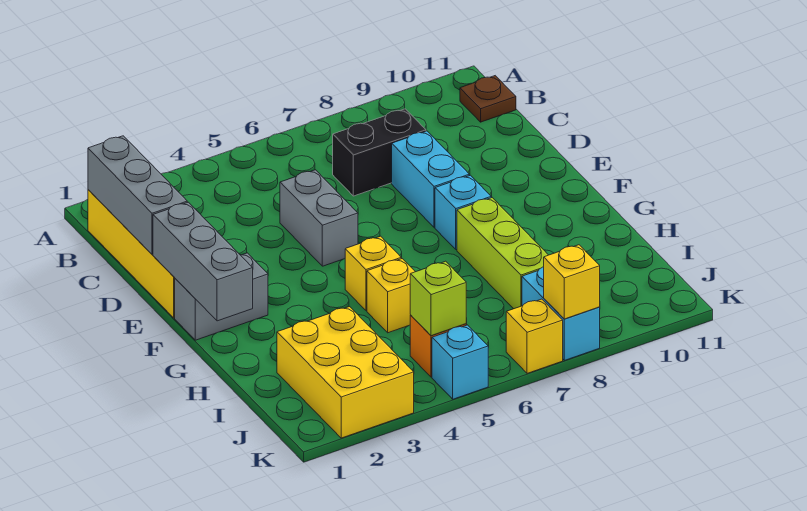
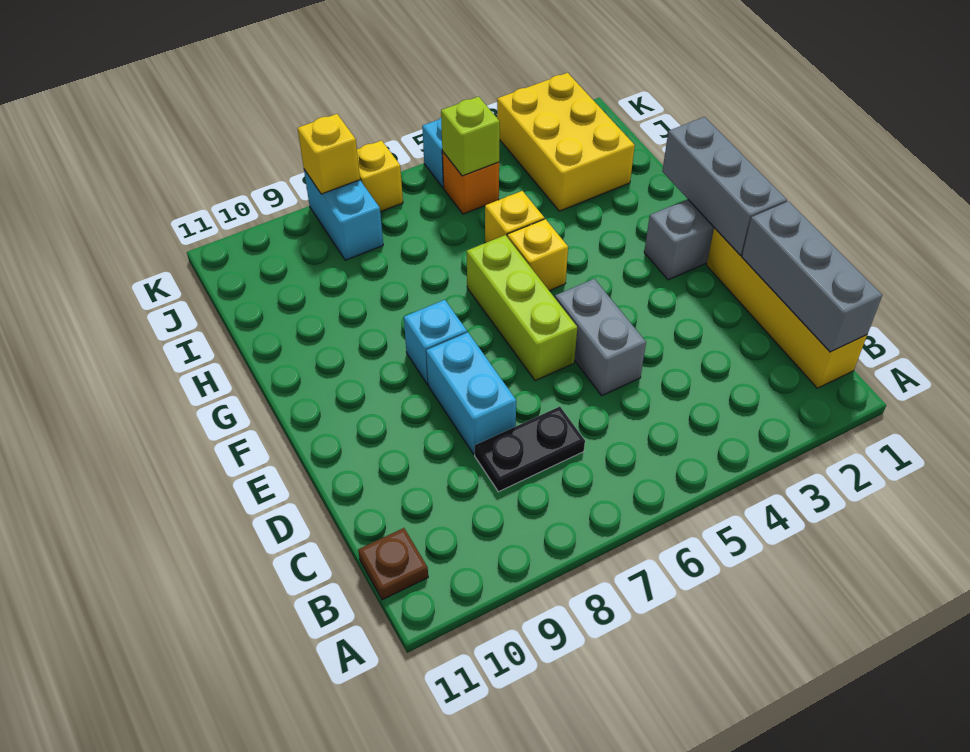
black brick C7:C8 level 1 -> black plate C7:C8 level 1
lime brick G8:I8 level 1 -> lime brick E6:G6 level 1

